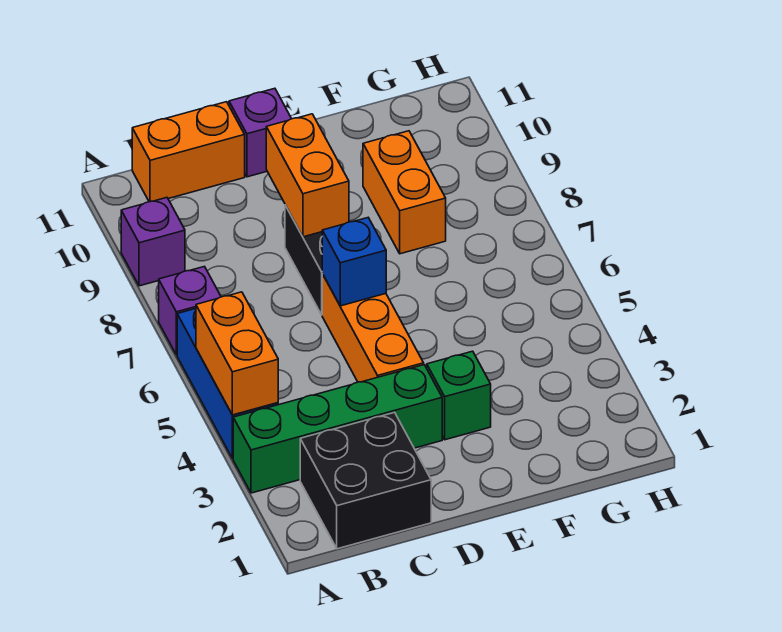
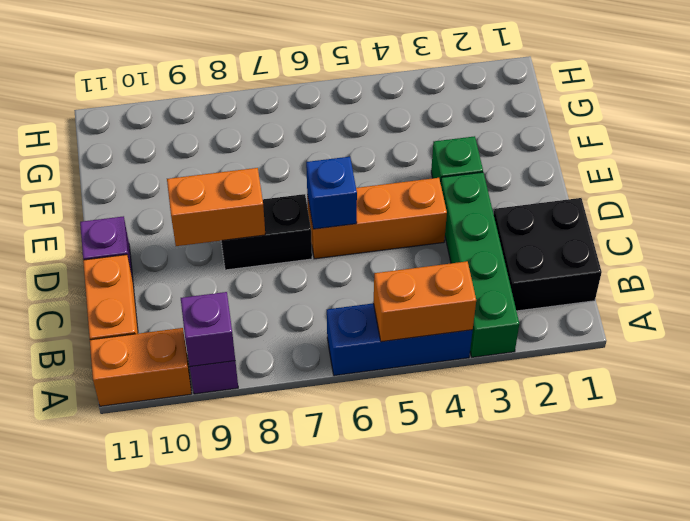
purple brick A7 level 1 -> purple brick A9 level 2
orange brick F8:F9 level 1 -> orange brick A10:A11 level 1

